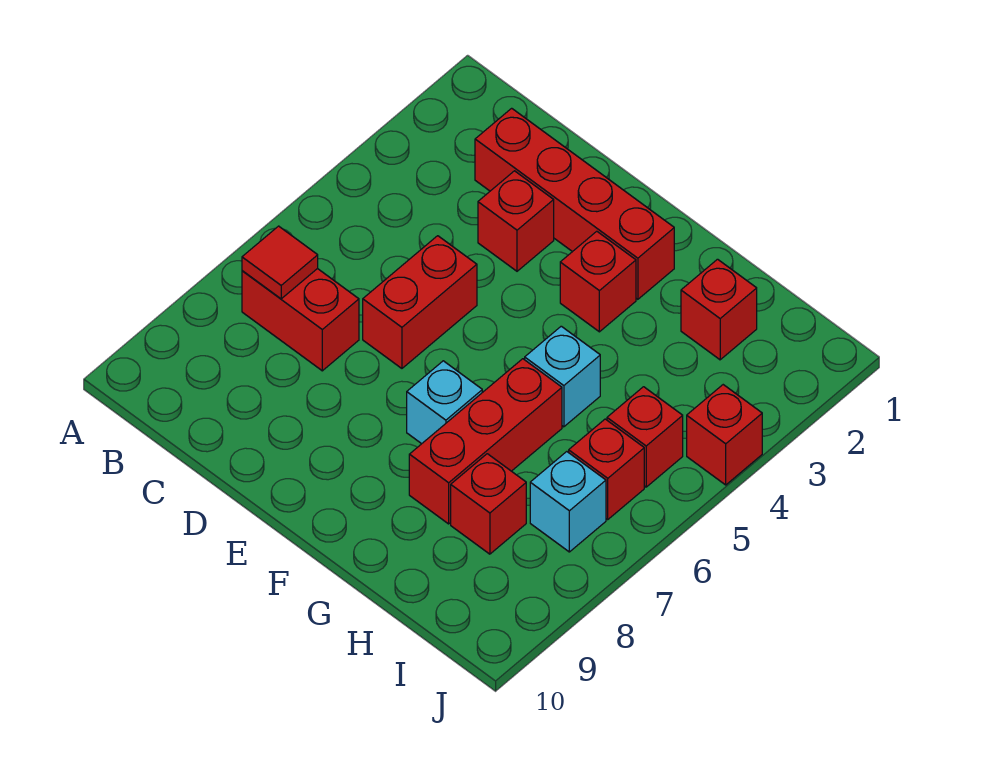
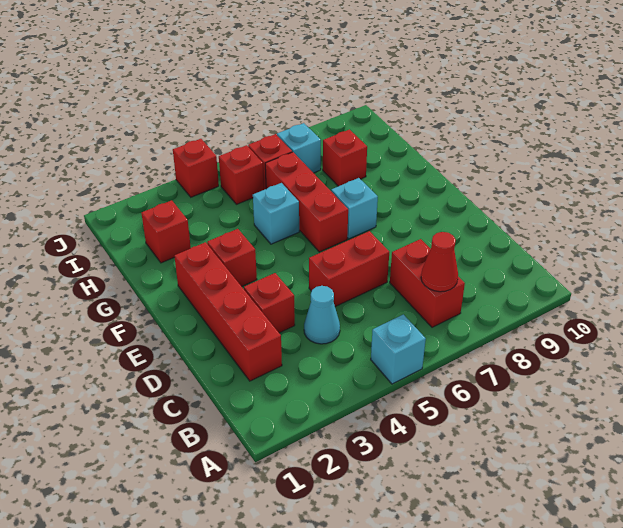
none -> cyan brick A5 level 1
red tile B7 level 2 -> red cone B7 level 2
none -> cyan cone C4 level 1
red brick G6:G8 level 1 -> red brick F6:H6 level 1

